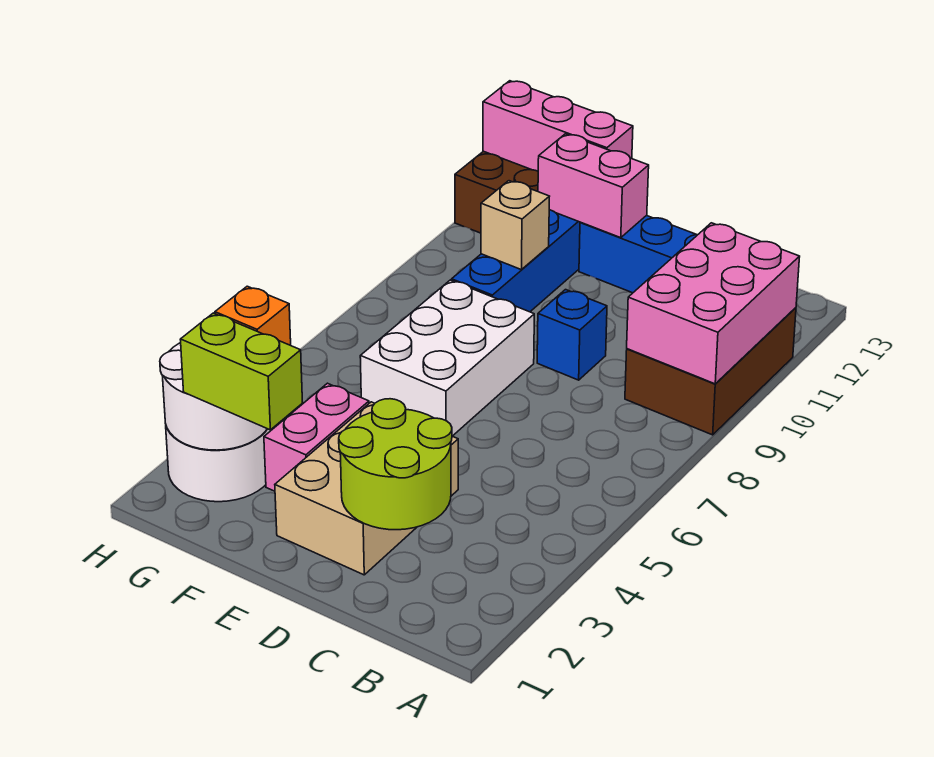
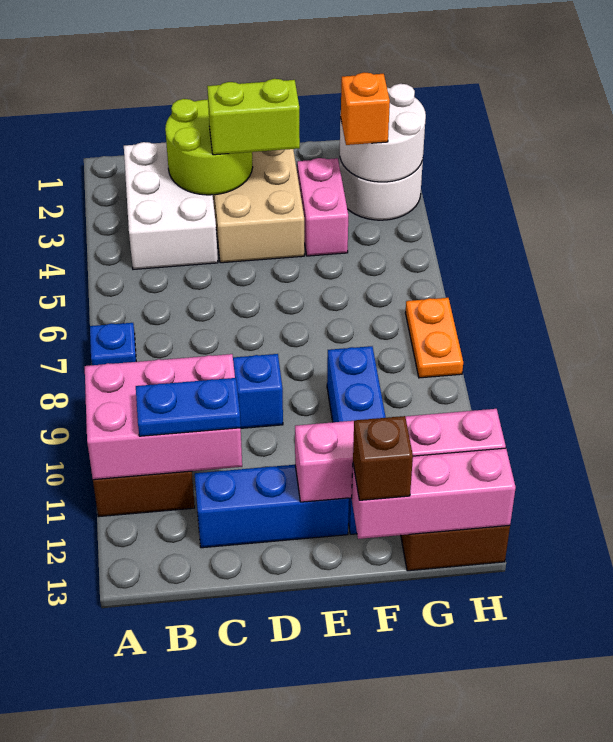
none -> blue plate A7 level 1
pink brick A9:B11 level 2 -> pink brick A10:C11 level 2
none -> blue plate B11:C11 level 3
white brick E6:F8 level 1 -> white brick B2:C4 level 1
pink brick E12:F12 level 2 -> pink brick E12:H12 level 2
lime brick F2:G2 level 3 -> lime brick D3:E3 level 3
tan brick F10 level 2 -> none
none -> brown brick F13 level 3
none -> orange plate H7:H8 level 1

